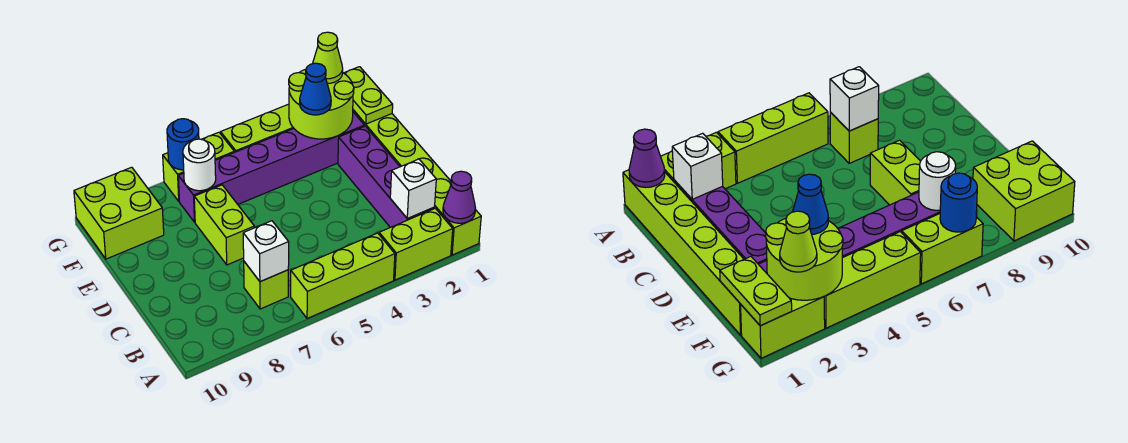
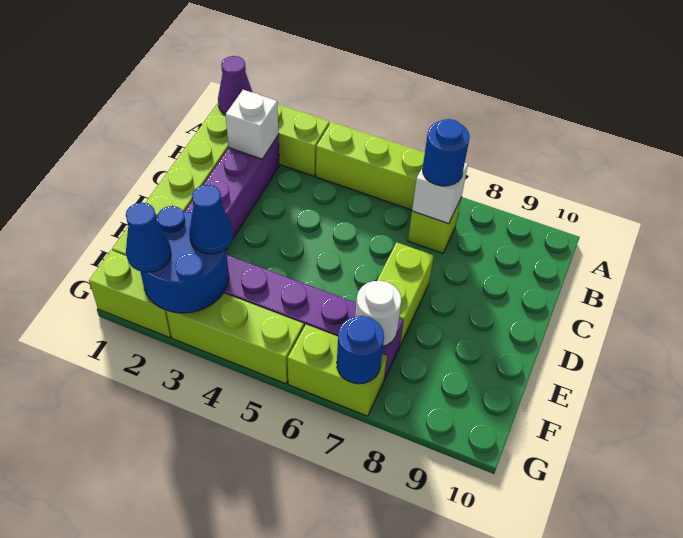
none -> blue round brick B7 level 3
lime plate F1:G1 level 2 -> none
lime round brick F2:G3 level 2 -> blue round brick F2:G3 level 2
lime brick F9:G10 level 1 -> none
lime cone G2 level 3 -> blue cone G2 level 3

